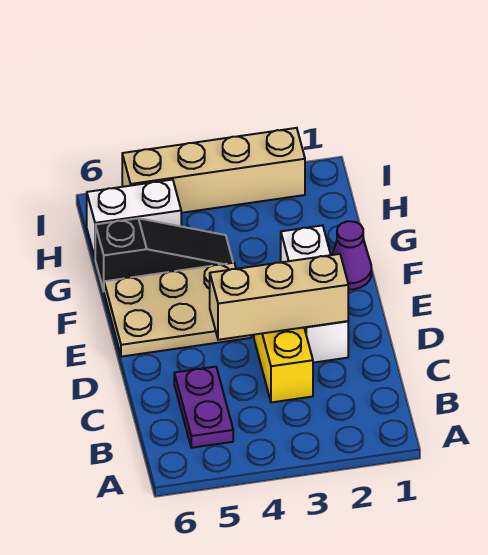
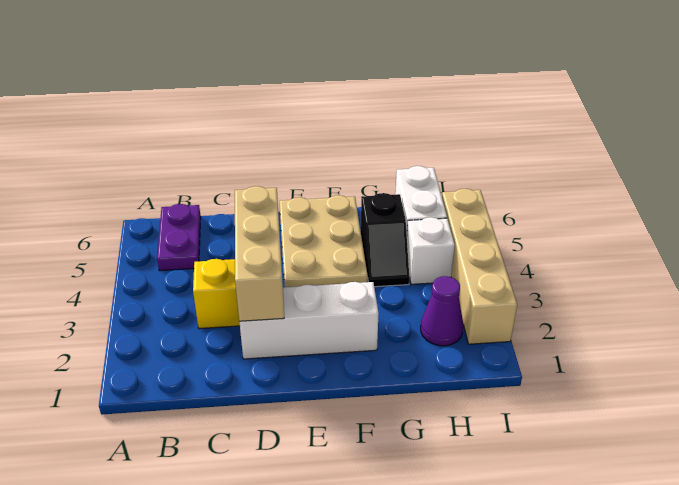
purple plate B5:C5 level 1 -> purple plate B5:B6 level 1
purple cone F1 level 1 -> purple cone H2 level 1
black slope G4:G6 level 1 top 6 -> black slope G4:G5 level 1 top 5
none -> white brick H4 level 1

